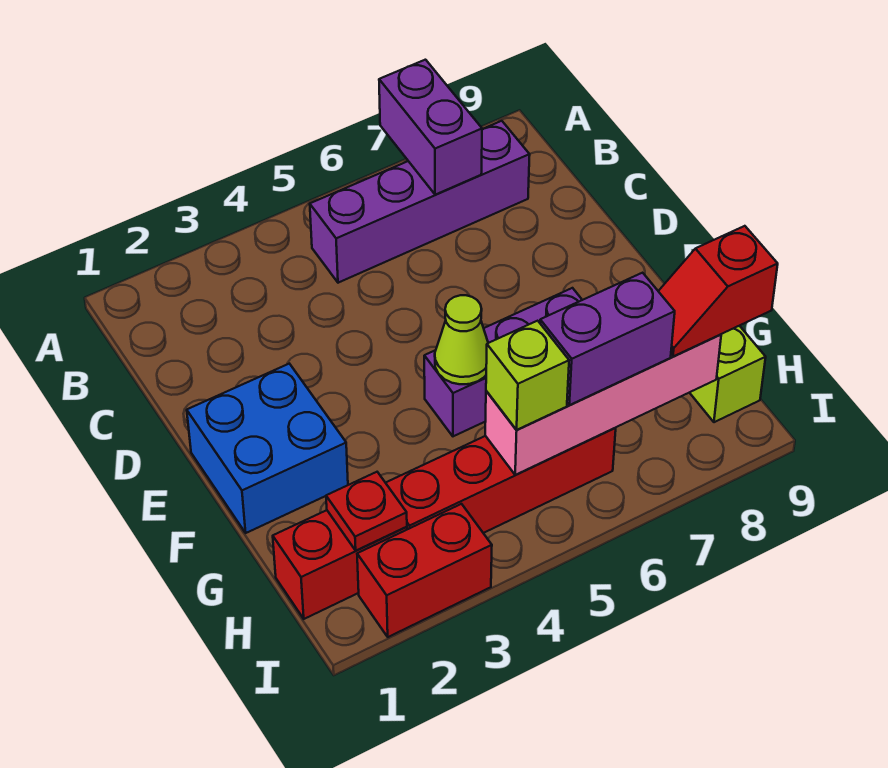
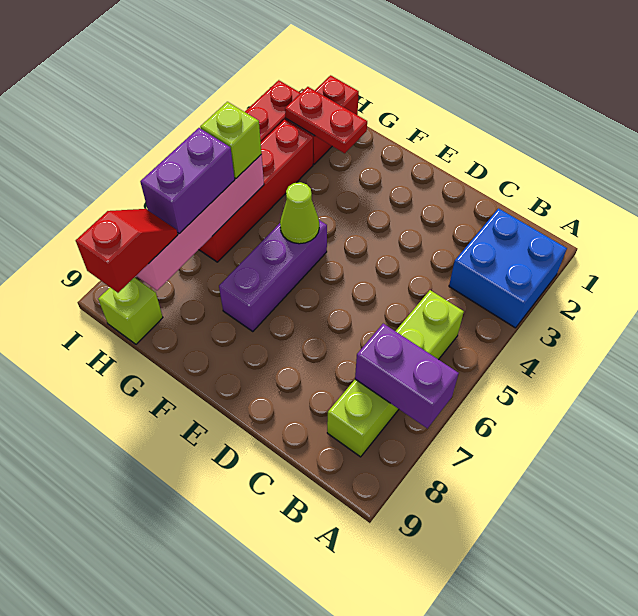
purple brick B5:B8 level 1 -> lime brick B5:B8 level 1
blue brick E1:F2 level 1 -> blue brick A2:B3 level 1
red plate H2 level 2 -> red plate G2:H2 level 2

